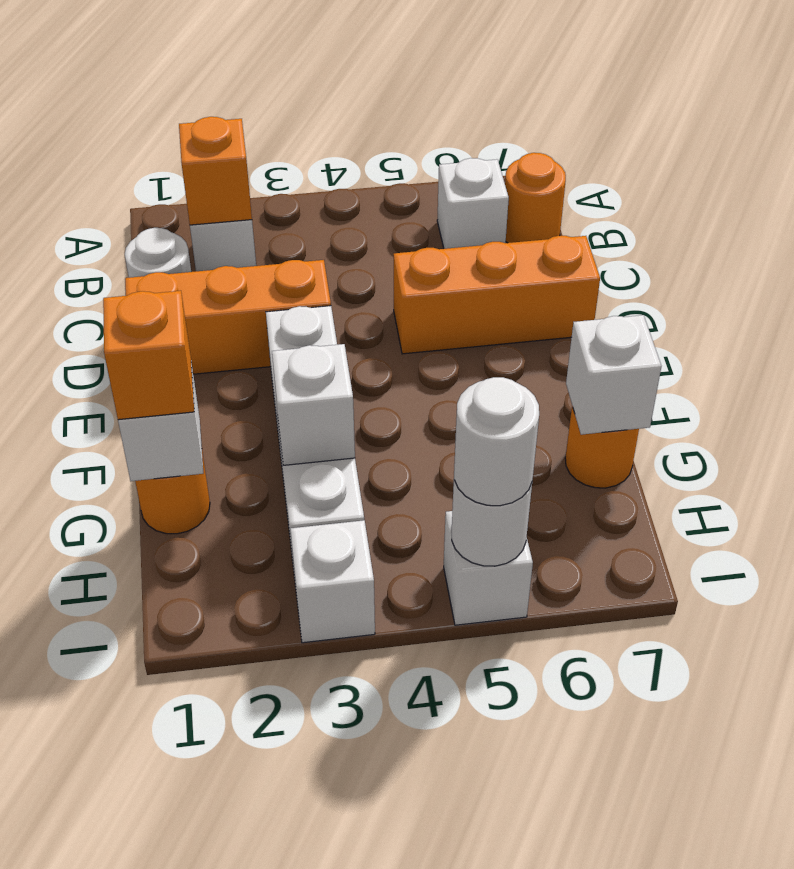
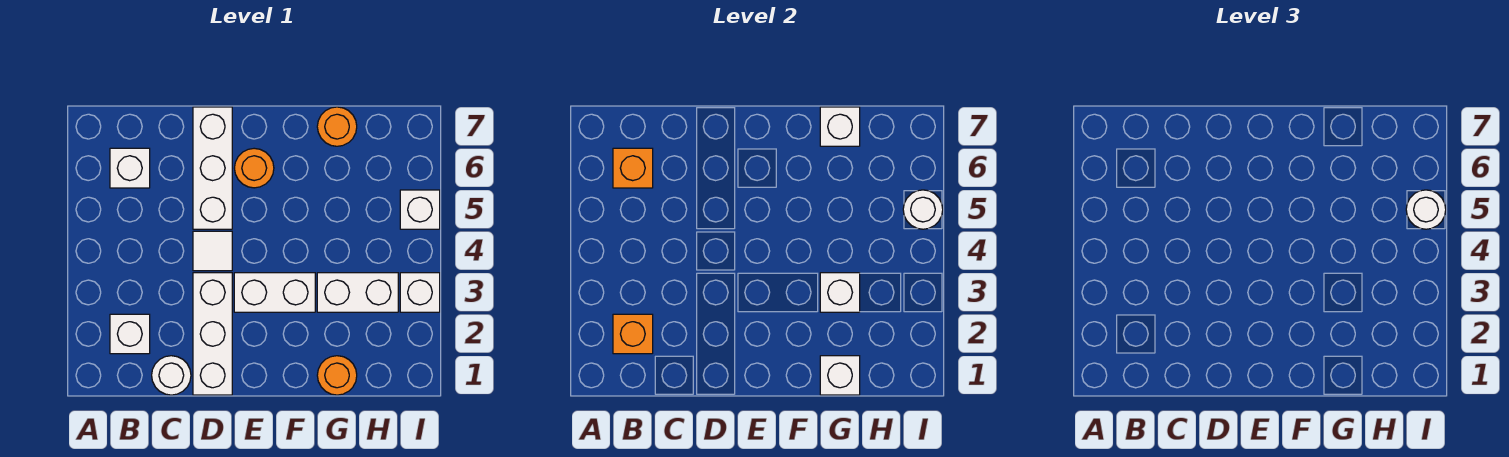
orange round brick B7 level 1 -> orange round brick E6 level 1
orange brick D1:D3 level 1 -> white brick D1:D3 level 1
none -> white tile D4 level 1
orange brick D5:D7 level 1 -> white brick D5:D7 level 1
orange brick G1 level 3 -> orange brick B6 level 2

